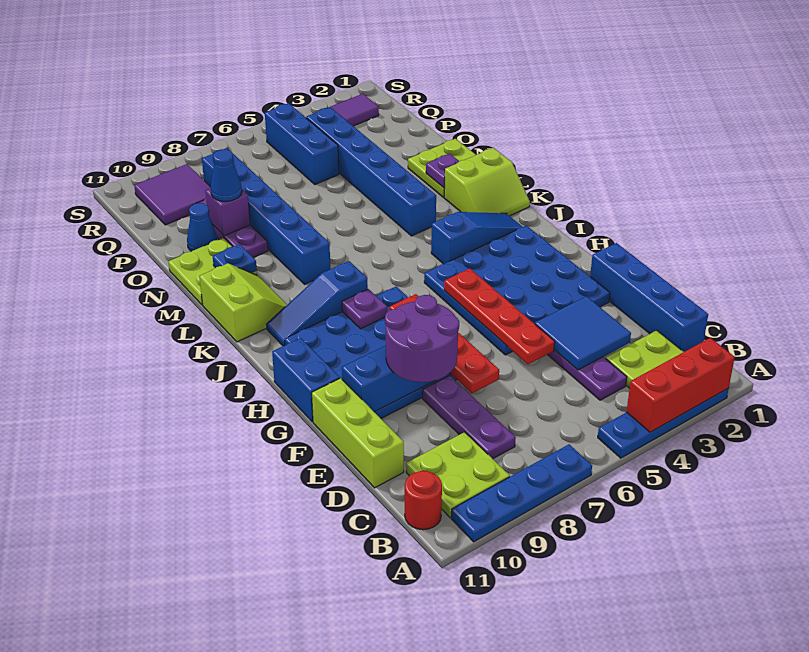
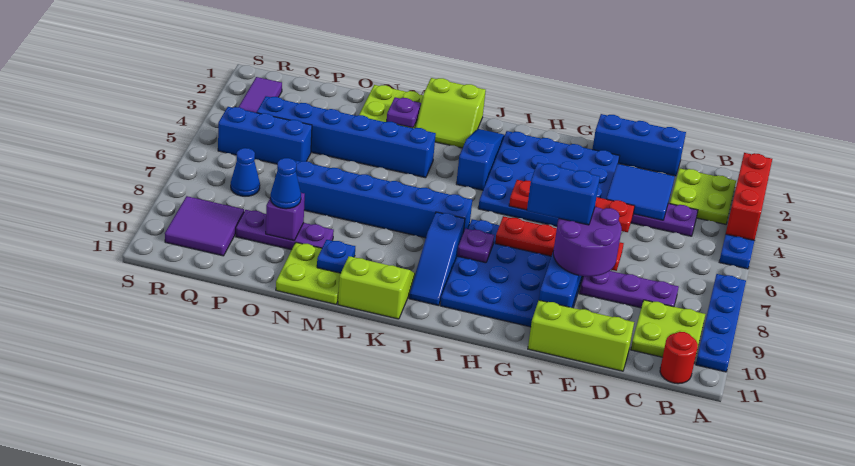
blue brick C1:F1 level 1 -> blue brick D1:F1 level 1
blue brick G11:H11 level 1 -> blue brick F8:G8 level 4
lime slope K1:L2 level 1 top L -> lime slope K1:L2 level 1 top 1
blue brick L8:Q8 level 1 -> blue brick J7:O7 level 1
blue cone O10 level 1 -> blue cone Q7 level 1

